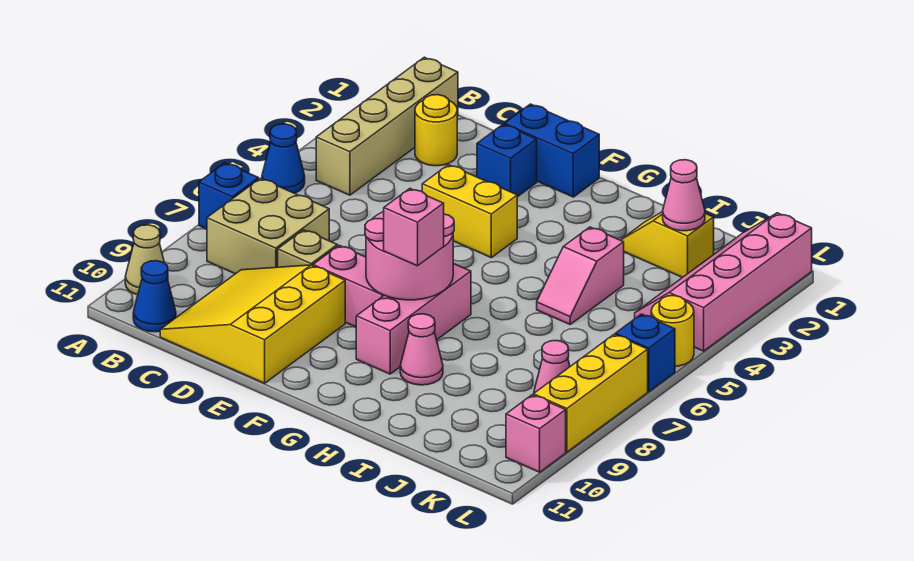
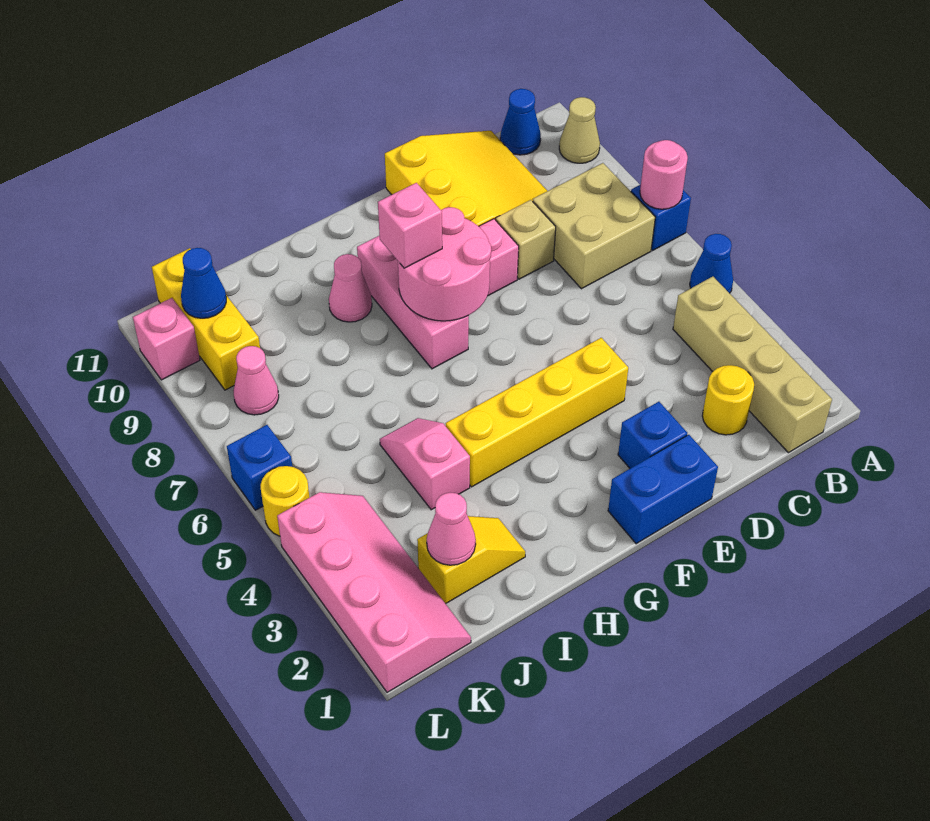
none -> pink round brick A7 level 2
yellow brick E4:F4 level 1 -> yellow brick E4:H4 level 1
none -> blue cone K10 level 2
yellow brick L7:L9 level 1 -> yellow brick K9:K11 level 1

